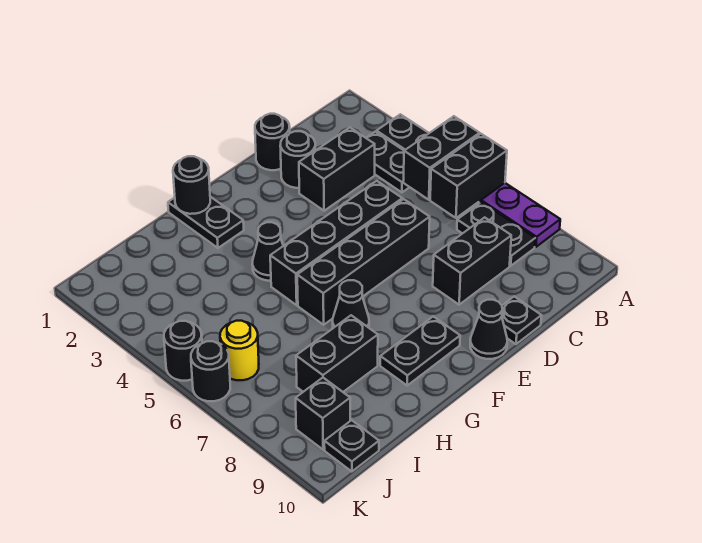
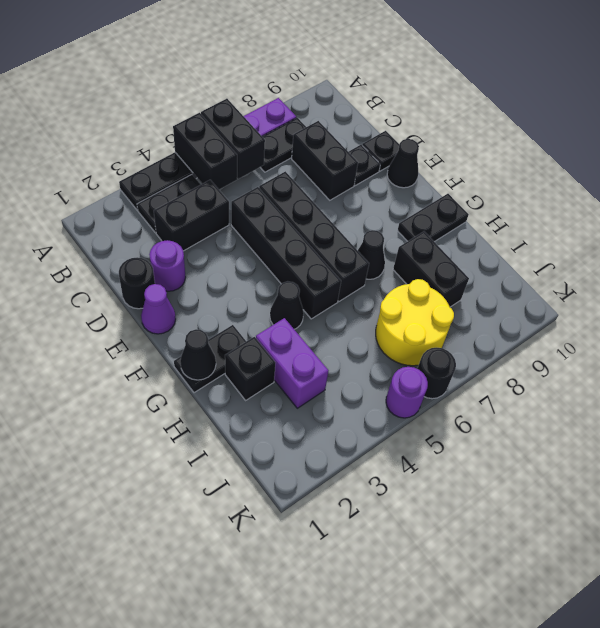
black brick C3:D3 level 1 -> black brick C3:C4 level 1
black round brick D2 level 1 -> purple round brick D2 level 1
none -> purple cone E1 level 1
black plate F9:G9 level 1 -> black plate G9:G10 level 1
black round brick G1 level 2 -> black cone G1 level 2
none -> purple brick H3:I3 level 1
yellow round brick J6 level 1 -> yellow round brick I6:J7 level 1
black brick J9 level 1 -> black brick H2 level 1
black plate J10 level 1 -> black plate D9 level 1
black round brick K5 level 1 -> purple round brick K5 level 1

